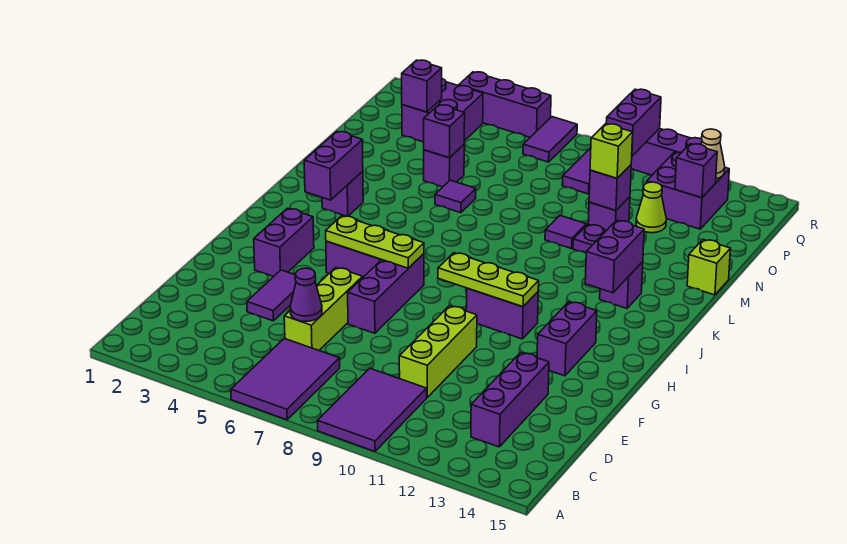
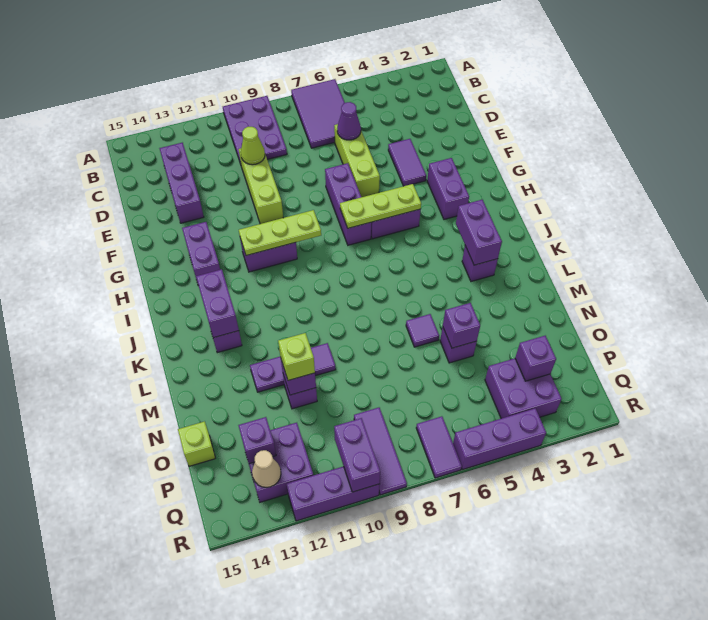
purple tile A9:C10 level 1 -> purple plate A9:C10 level 1
lime brick M15 level 1 -> lime brick O15 level 1
lime cone O12 level 1 -> lime cone D10 level 2

